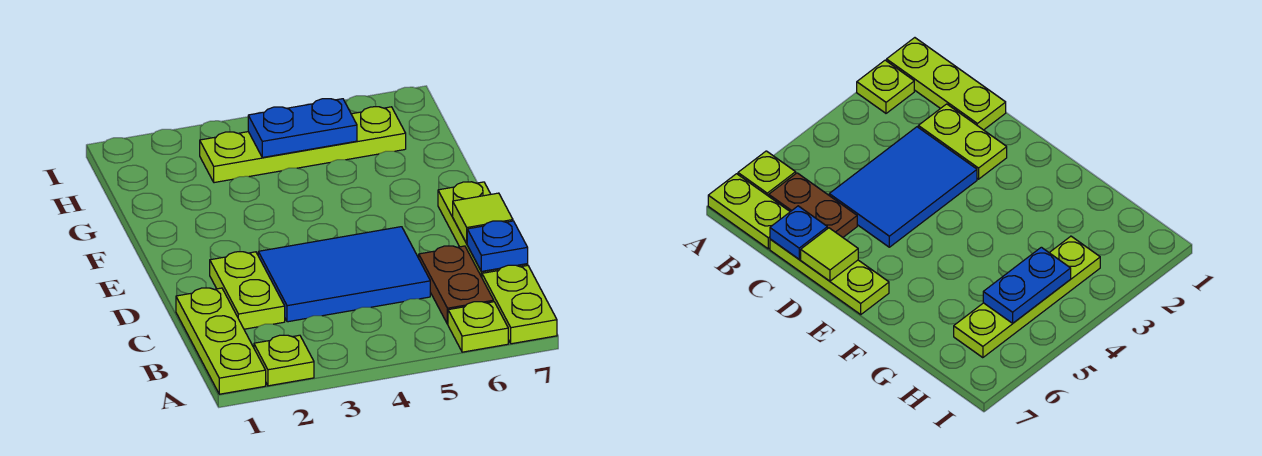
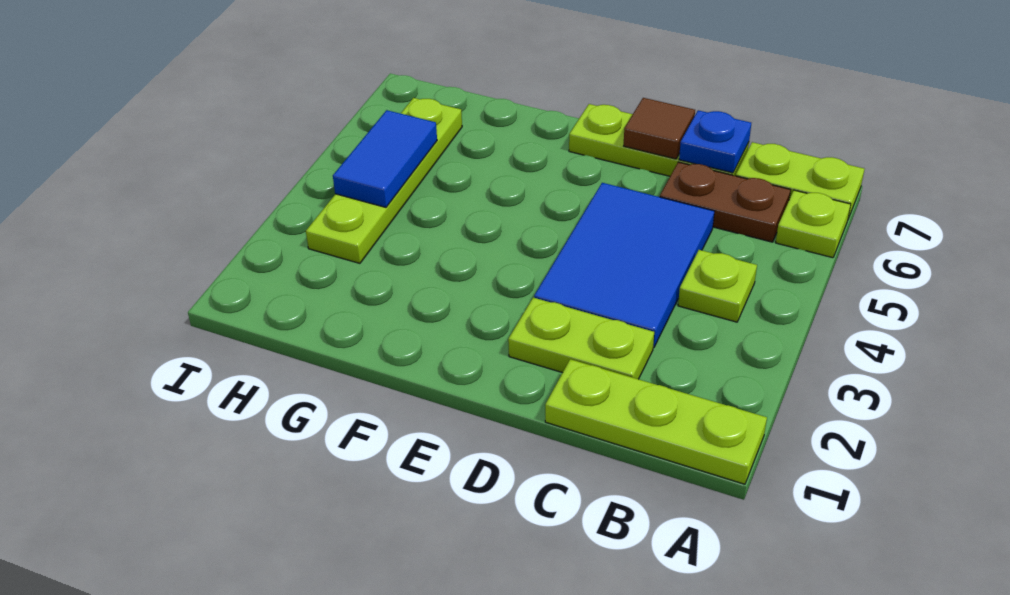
lime plate A2 level 1 -> lime plate B4 level 1
lime tile D7 level 2 -> brown tile D7 level 2
blue plate H4:H5 level 2 -> blue tile H4:H5 level 2

